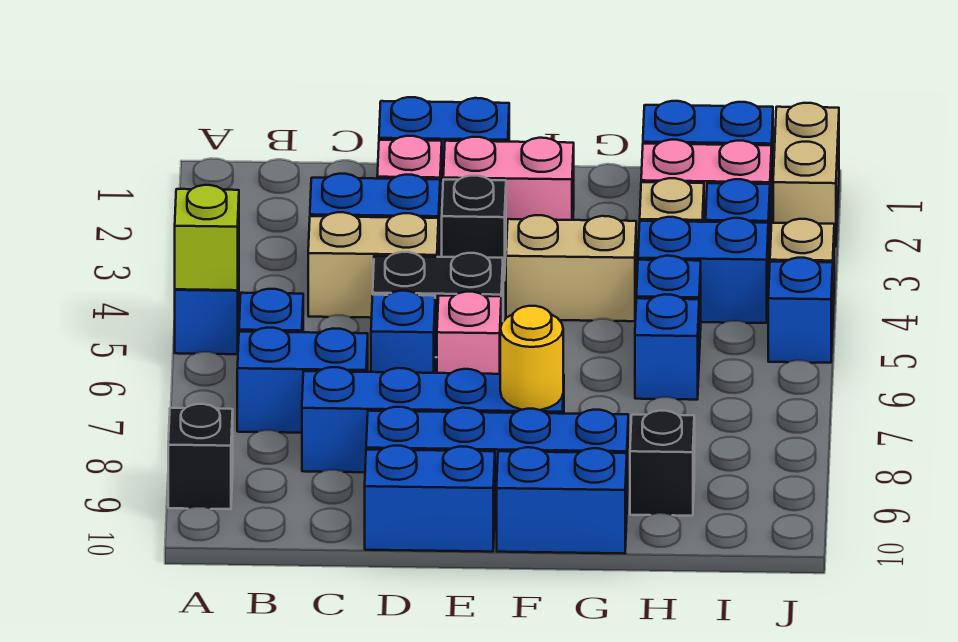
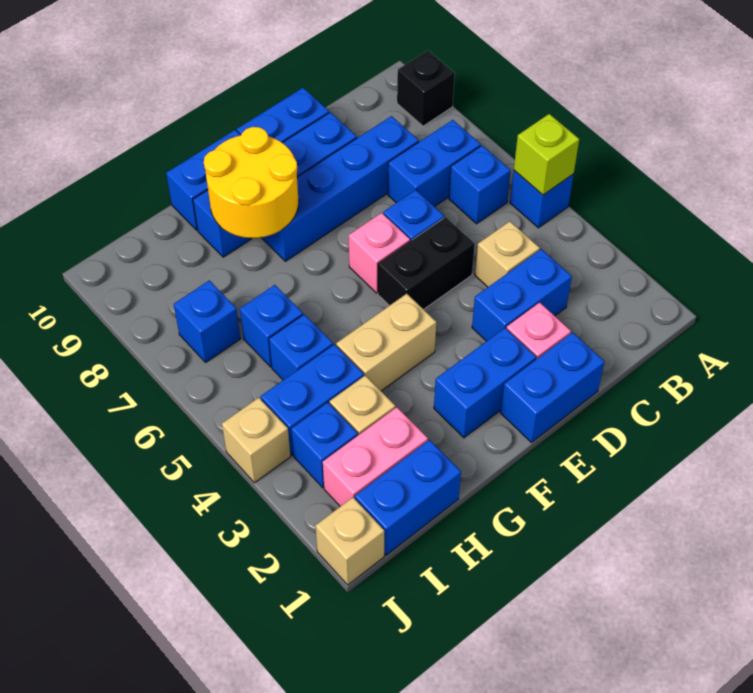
tan brick C4:D4 level 1 -> tan brick C4 level 1
pink brick E2:F2 level 1 -> blue brick E2:F2 level 1
black brick E3 level 1 -> none
yellow round brick F8 level 2 -> yellow round brick F8:G9 level 2
black brick H9 level 1 -> none
tan brick J1:J2 level 1 -> tan brick J1 level 1
blue brick J5 level 1 -> blue brick I7 level 1

